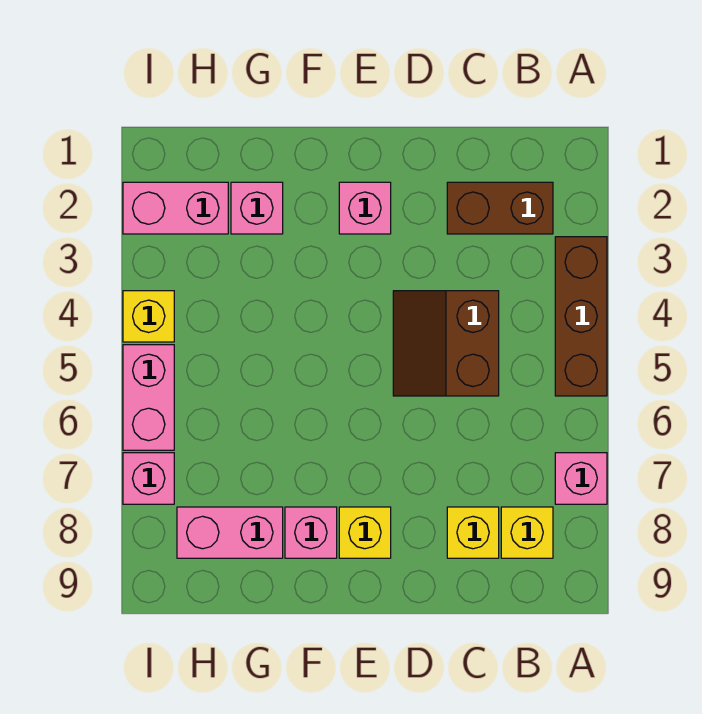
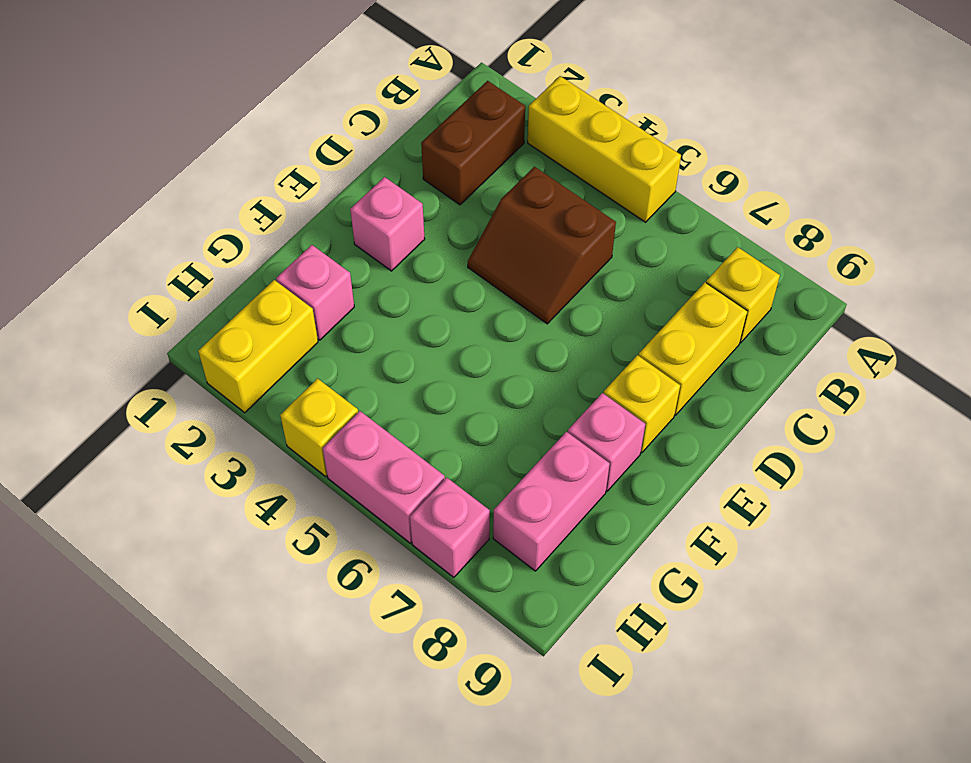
brown brick A3:A5 level 1 -> yellow brick A3:A5 level 1
pink brick A7 level 1 -> none
yellow brick C8 level 1 -> yellow brick C8:D8 level 1
pink brick H2:I2 level 1 -> yellow brick H2:I2 level 1

